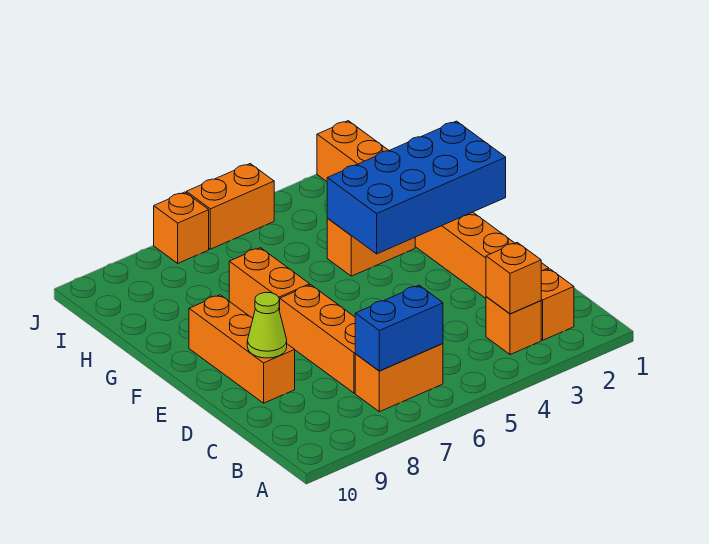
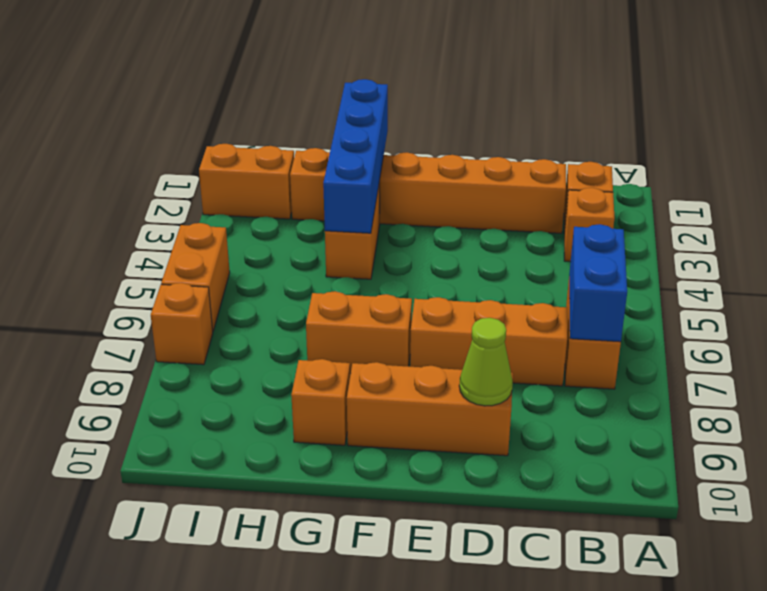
orange brick B3 level 2 -> orange brick G9 level 1
blue brick F1:G4 level 2 -> blue brick G1:G4 level 2

